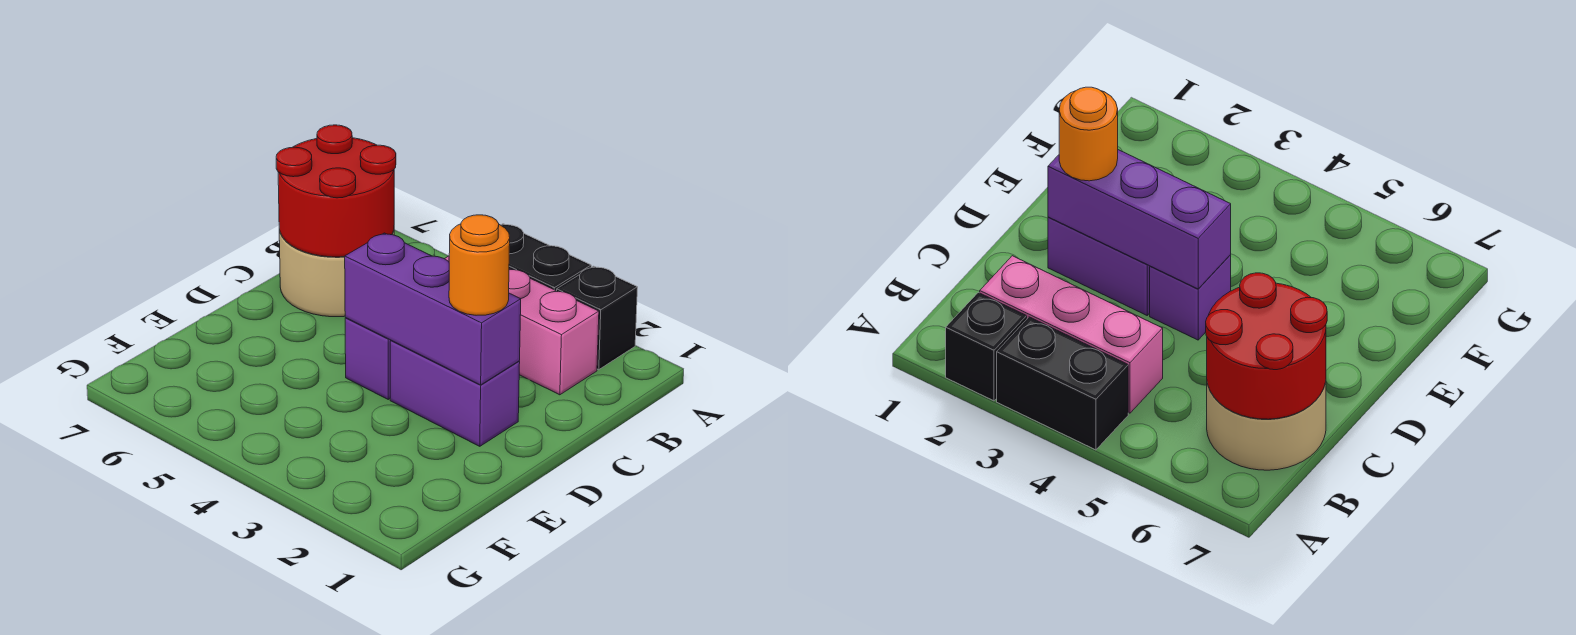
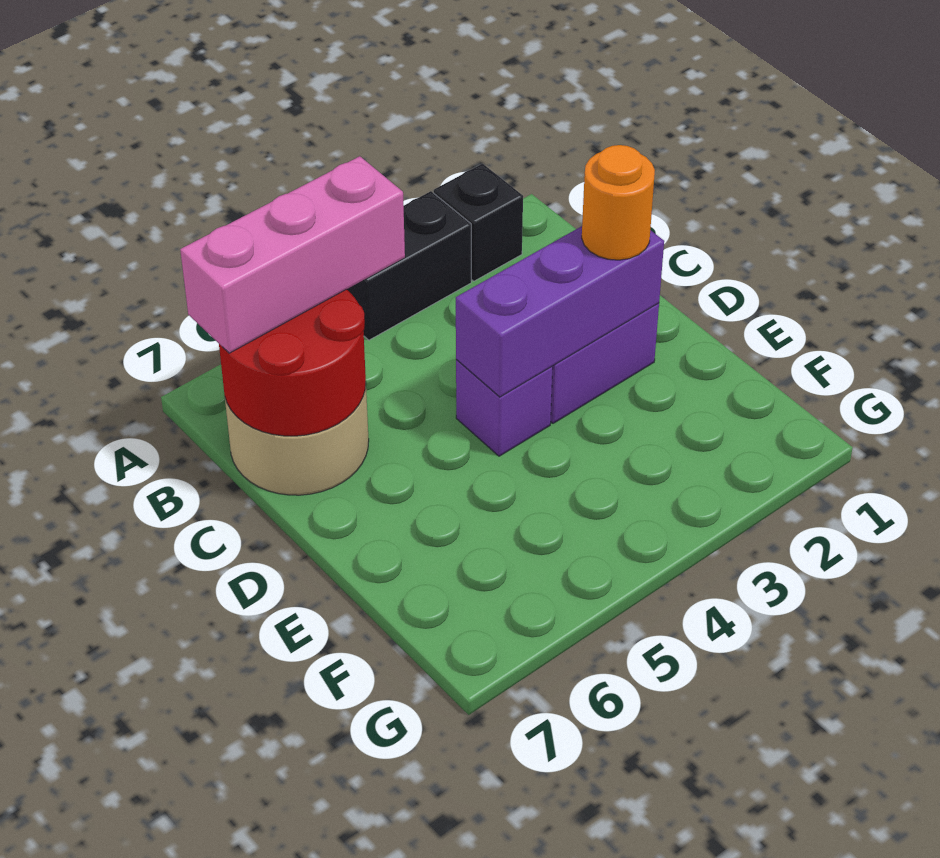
pink brick B2:B4 level 1 -> pink brick B5:B7 level 3

